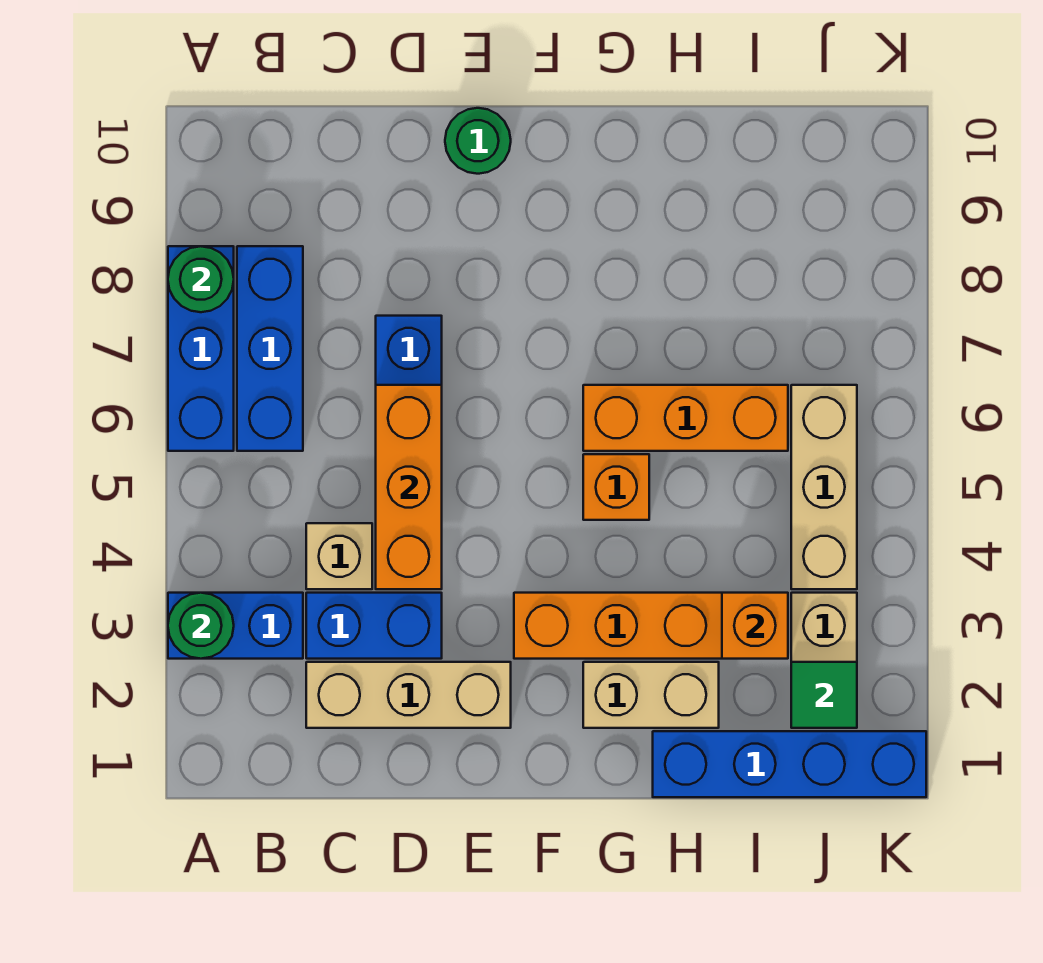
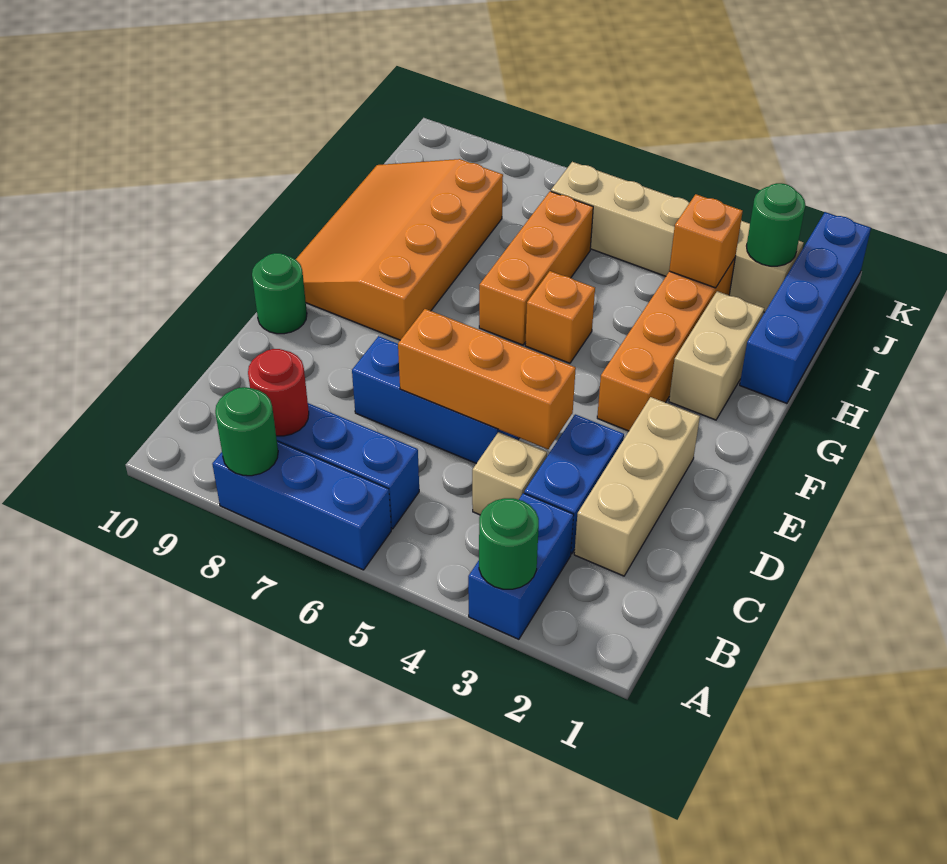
none -> red round brick B8 level 2
none -> orange slope F8:I10 level 1 top 8
green tile J2 level 2 -> green round brick J2 level 2

